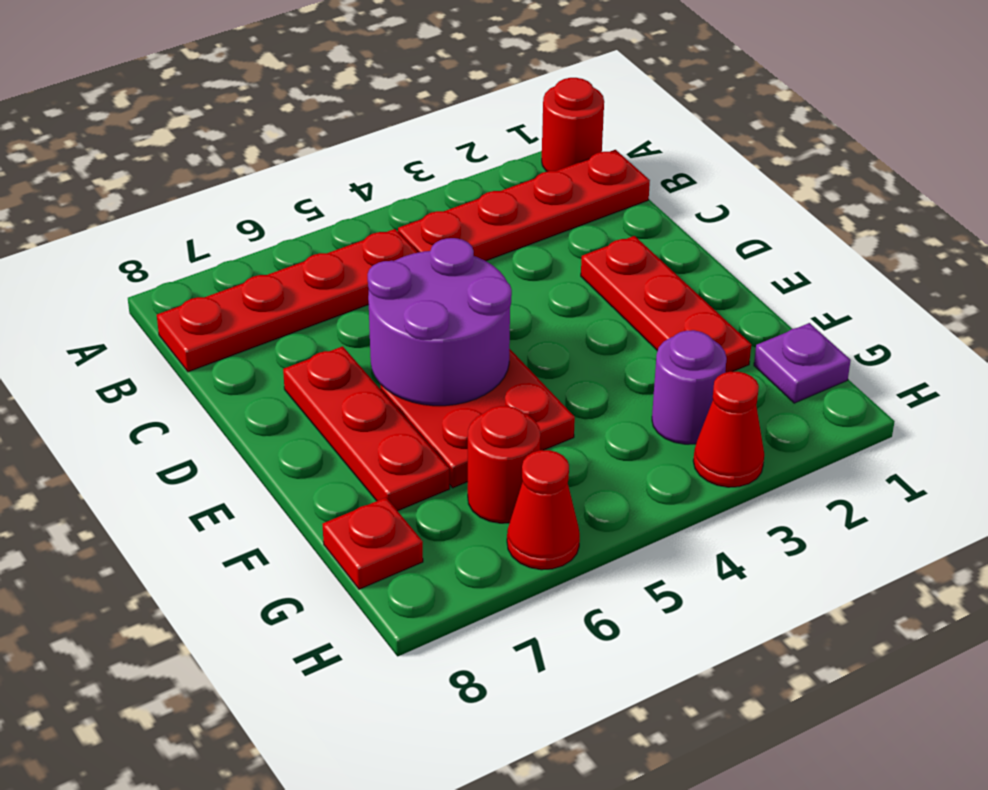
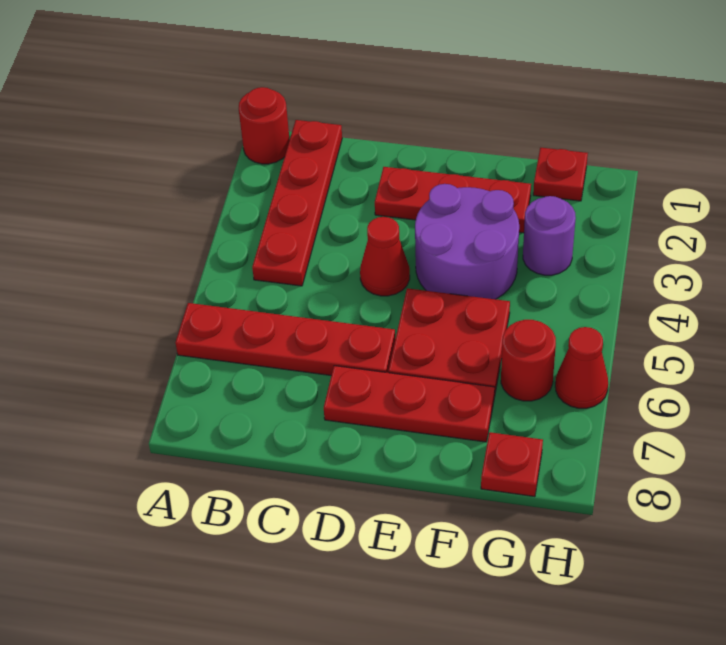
red plate B5:B8 level 1 -> red plate A6:D6 level 1
purple round brick D5:E6 level 2 -> purple round brick E3:F4 level 1
purple plate G1 level 1 -> red plate G1 level 1
red cone H3 level 1 -> red cone D4 level 1

